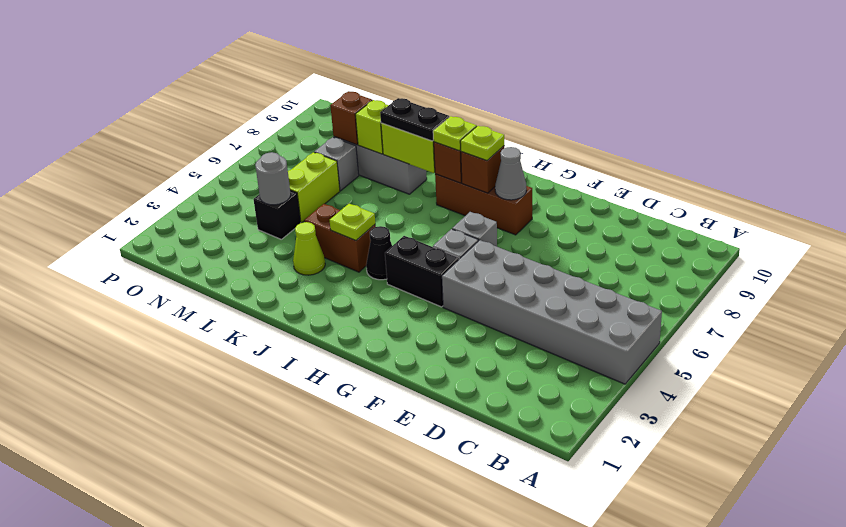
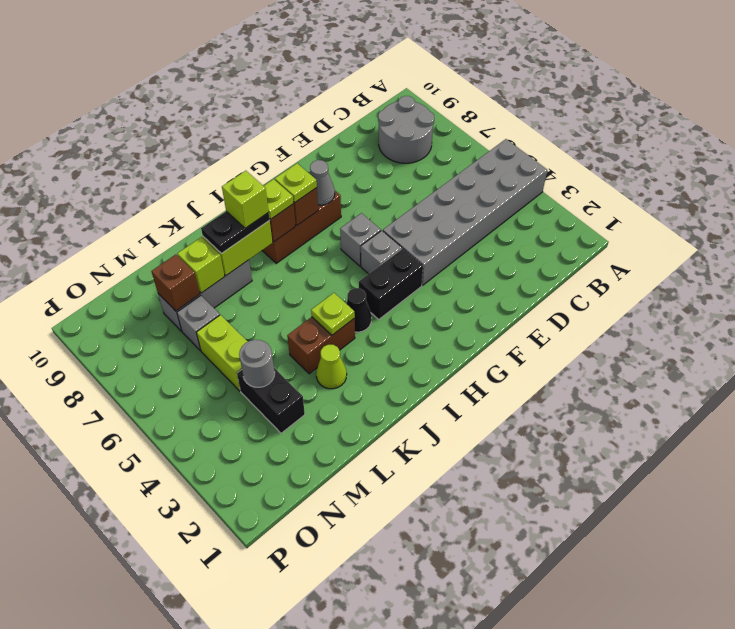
none -> grey round brick B8:C9 level 1
none -> lime brick J8 level 4
black brick M4 level 1 -> black brick M3:M4 level 1

